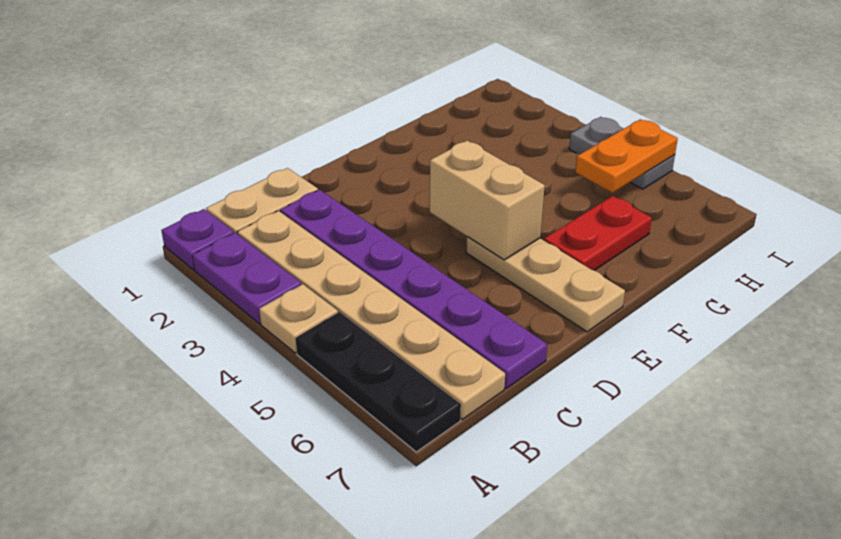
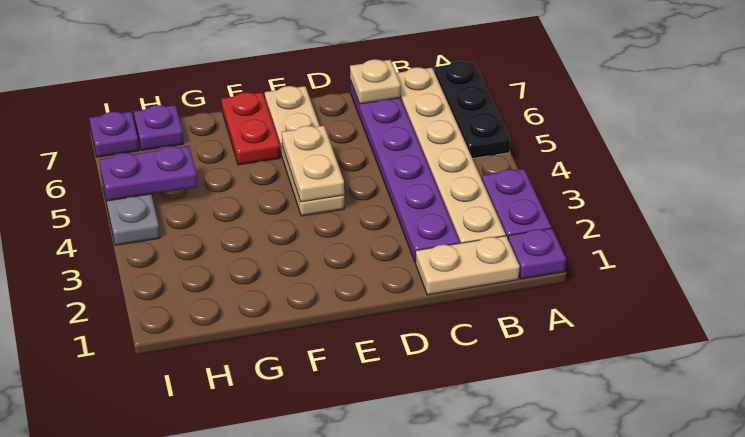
tan plate A4 level 1 -> tan plate C7 level 2
tan brick E4:E5 level 2 -> tan plate E4:E5 level 2
tan plate E5:E7 level 1 -> tan plate E4:E7 level 1
red plate F6:G6 level 1 -> red plate F6:F7 level 1
orange plate H5:I5 level 2 -> purple plate H5:I5 level 2
none -> purple plate H7 level 1
none -> purple plate I7 level 1

